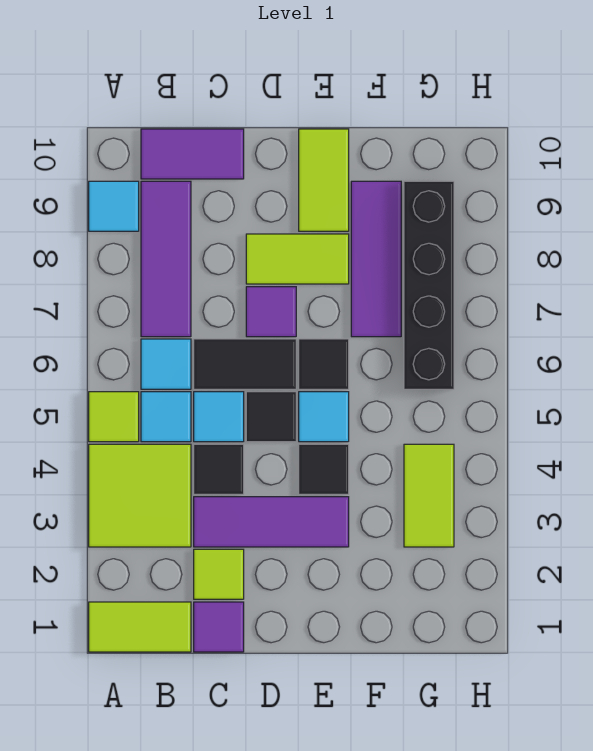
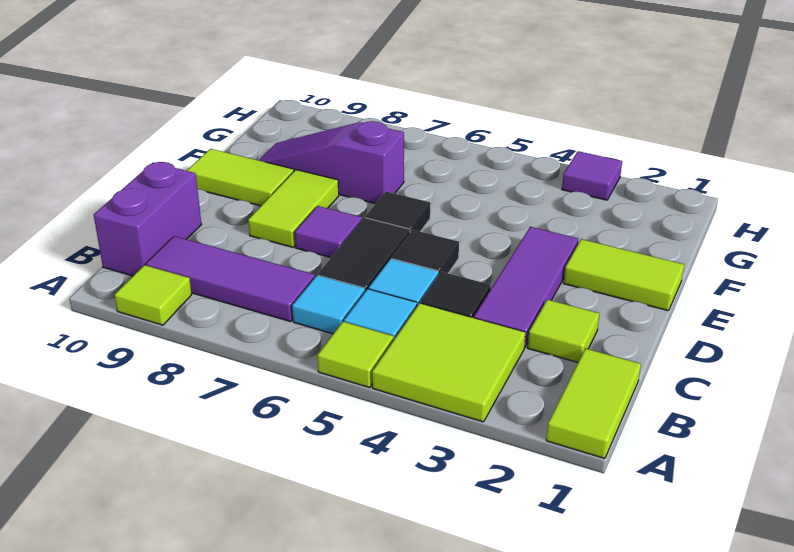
cyan tile A9 level 1 -> lime tile A9 level 1
purple tile B10:C10 level 1 -> purple brick B10:C10 level 1
purple tile C1 level 1 -> purple tile H3 level 1
black tile E4 level 1 -> none
cyan tile E5 level 1 -> none
purple tile F7:F9 level 1 -> purple slope F7:F9 level 1 top 7
lime tile G3:G4 level 1 -> lime tile E1:E2 level 1
black brick G6:G9 level 1 -> none

